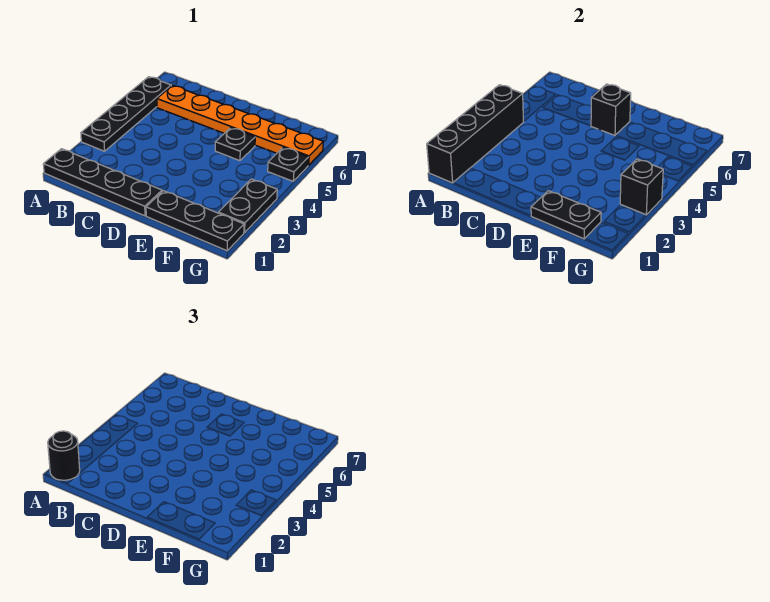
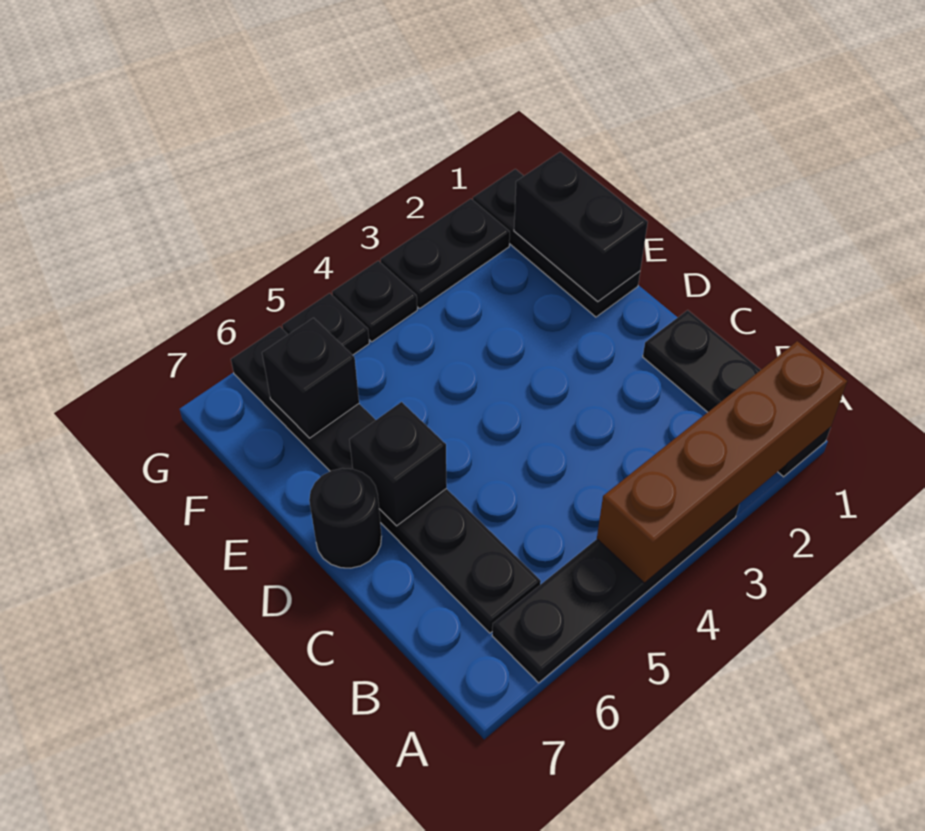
black plate A1:D1 level 1 -> black plate A1:C1 level 1
black brick A1:A4 level 2 -> brown brick A1:A4 level 2
black round brick A1 level 3 -> black round brick D7 level 1
orange plate B6:G6 level 1 -> black plate B6:G6 level 1
black plate E1:F1 level 2 -> black brick E1:F1 level 2
black plate E5 level 1 -> black plate G4 level 1
black brick G3 level 2 -> black brick F6 level 2

